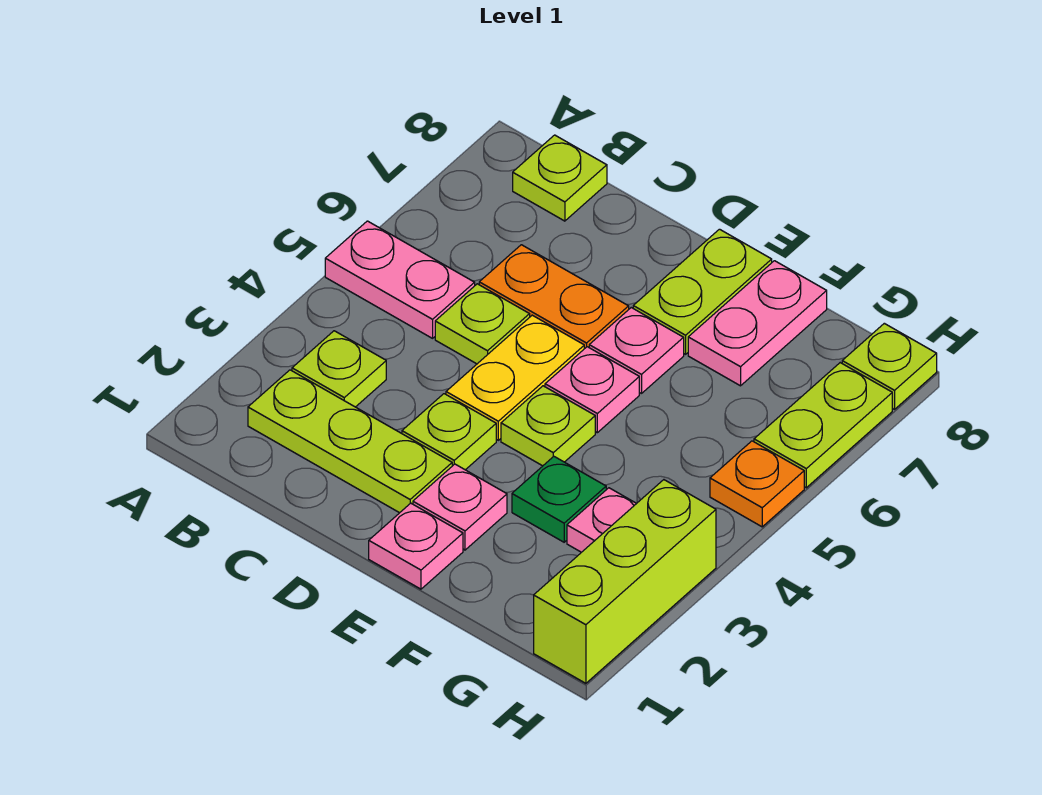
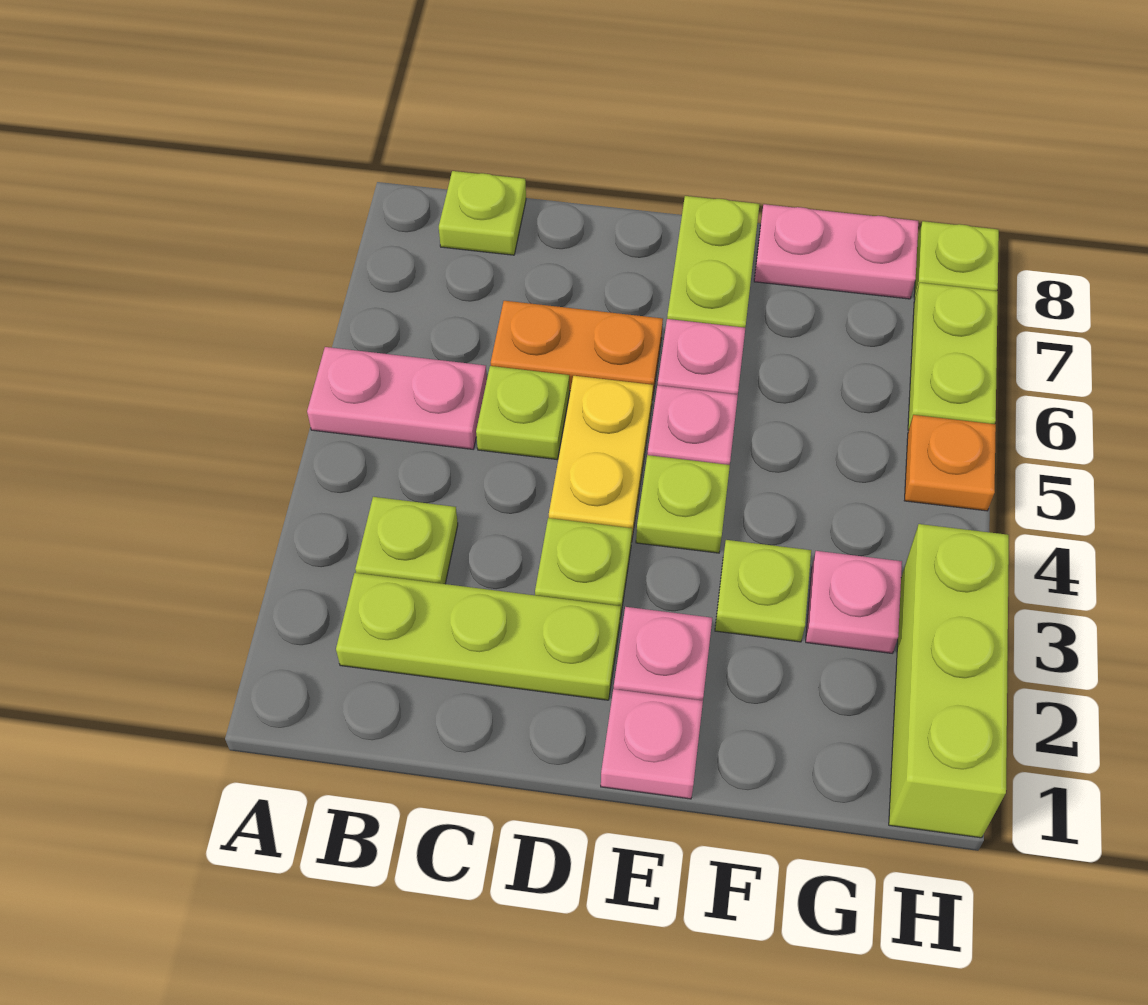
green plate F3 level 1 -> lime plate F3 level 1
pink plate F7:F8 level 1 -> pink plate F8:G8 level 1

